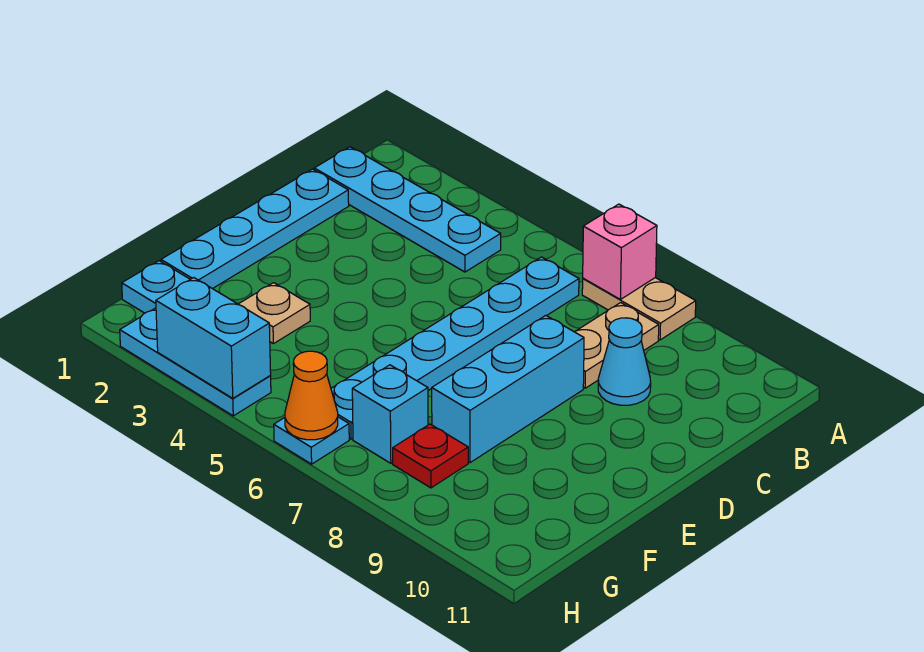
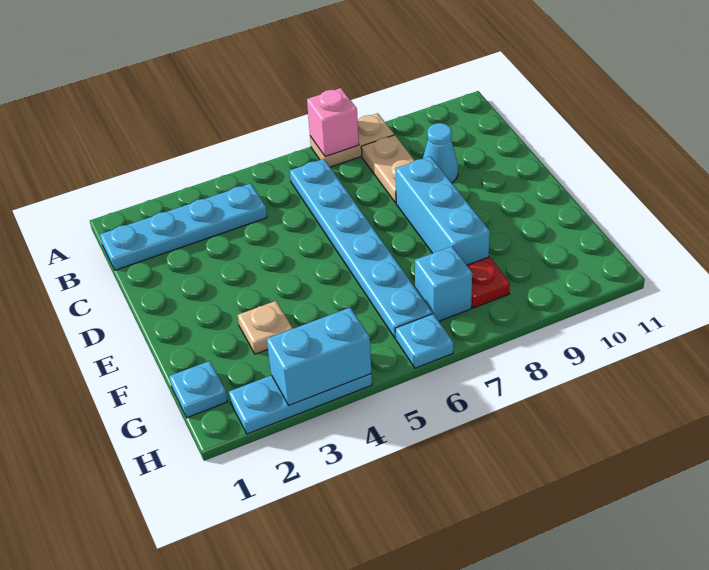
cyan plate C1:F1 level 1 -> none
orange cone H6 level 2 -> none

